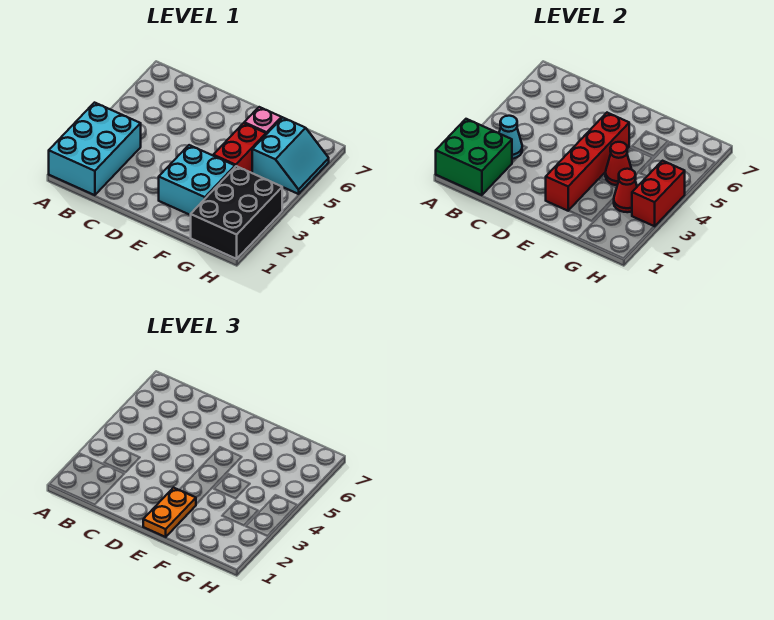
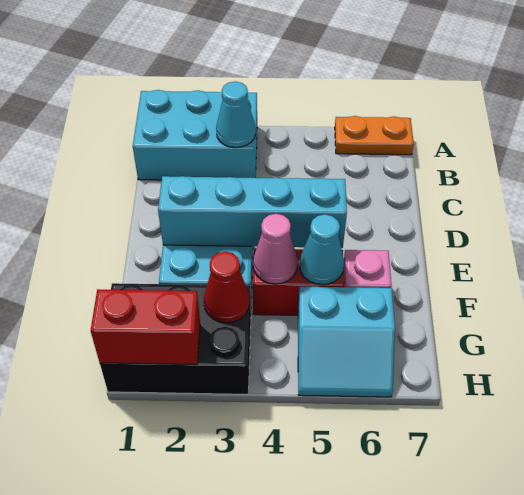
green brick A1:B2 level 2 -> none
orange plate E1:E2 level 3 -> orange plate A6:A7 level 1
red brick E2:E5 level 2 -> cyan brick E2:E5 level 2
red cone F4 level 2 -> pink cone F4 level 2
none -> cyan cone F5 level 2
red brick H3:H4 level 2 -> red brick H1:H2 level 2

